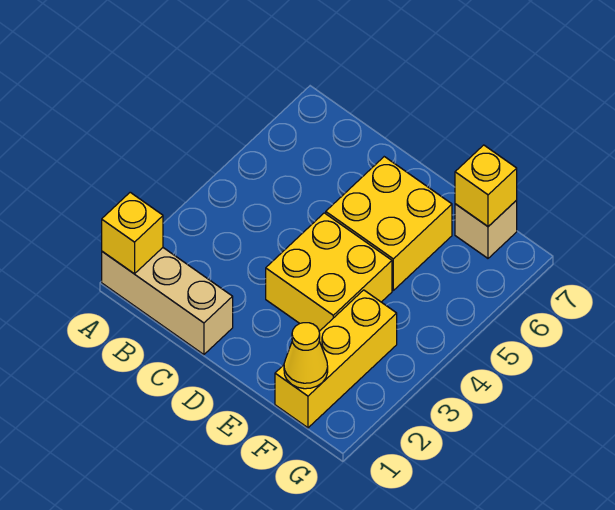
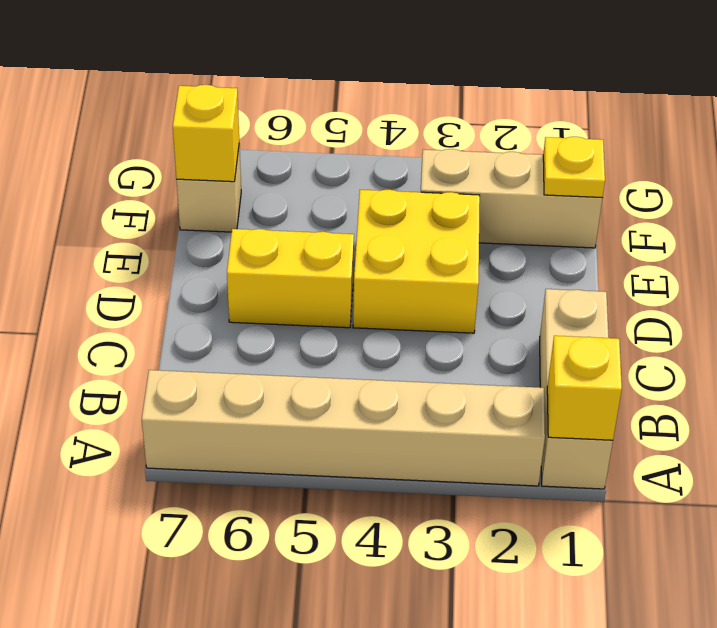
none -> tan brick A2:A7 level 1
yellow brick D5:E6 level 1 -> yellow brick D5:D6 level 1
yellow brick F1:F3 level 1 -> tan brick F1:F3 level 1
yellow cone F1 level 2 -> yellow plate F1 level 2

